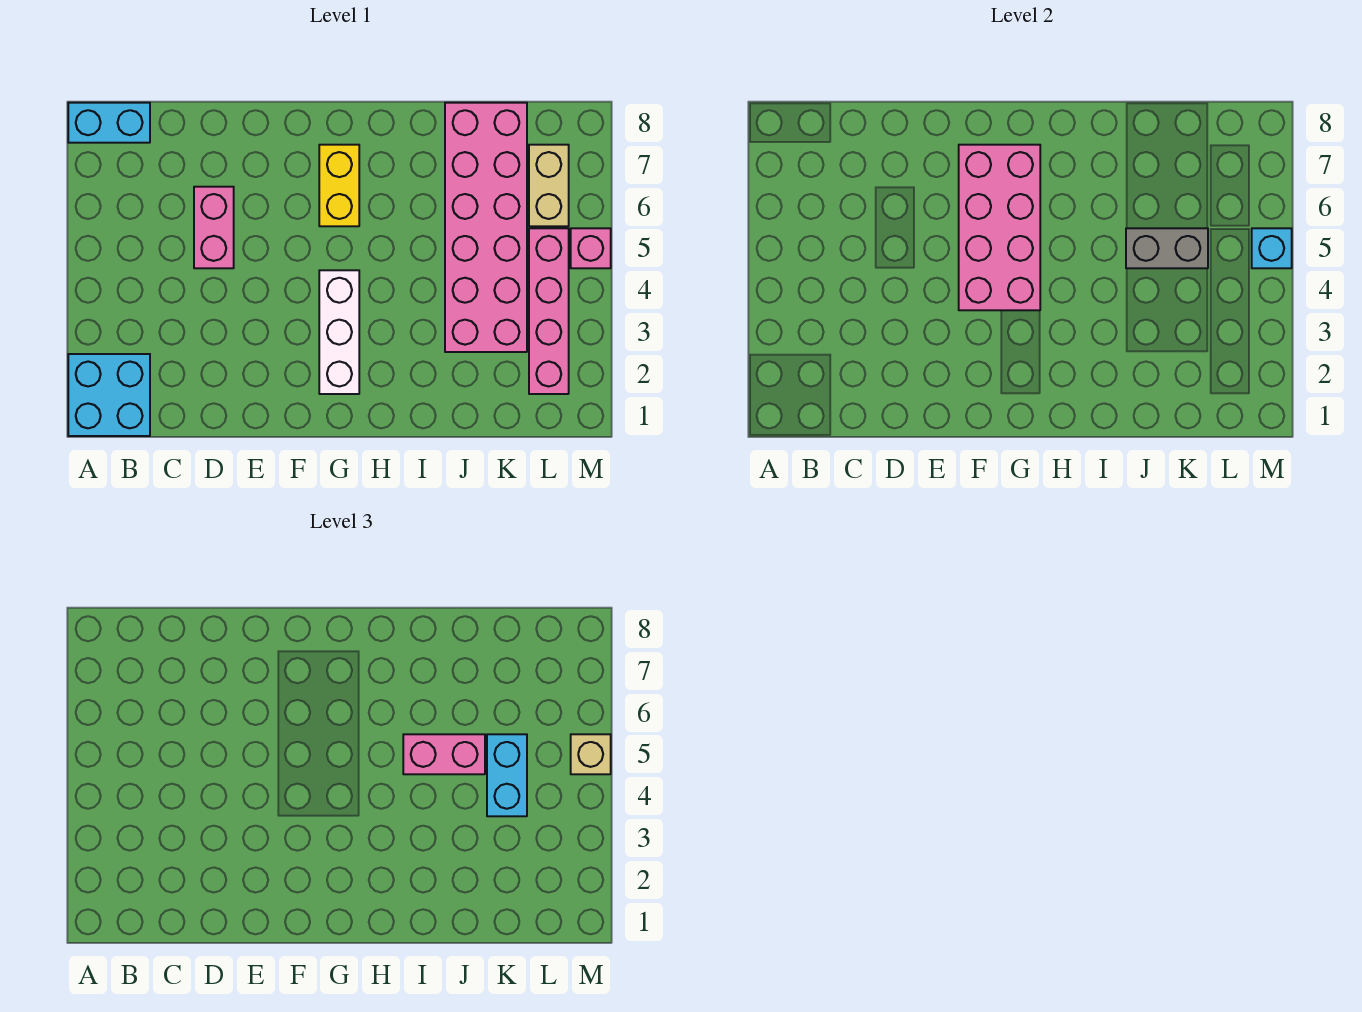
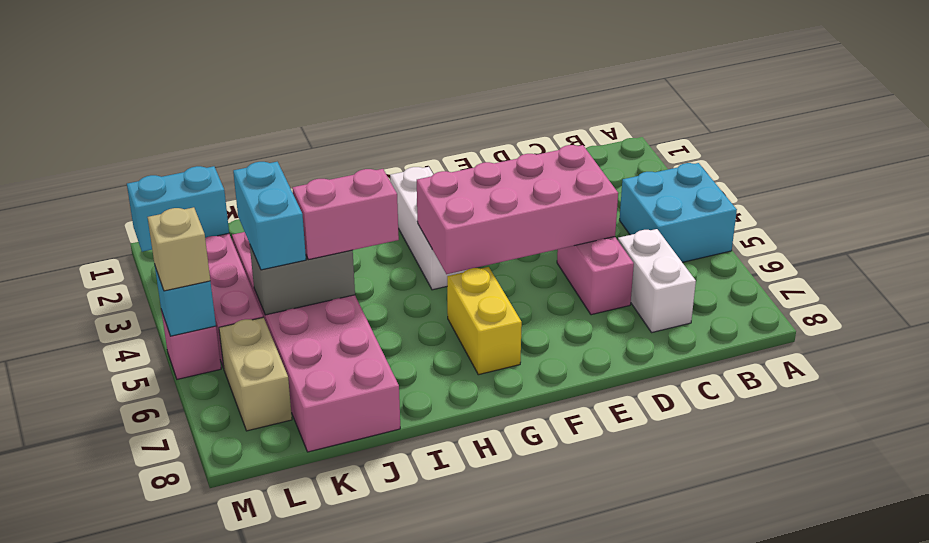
cyan brick A1:B2 level 1 -> cyan brick A4:B5 level 1
cyan brick A8:B8 level 1 -> cyan brick L2:M2 level 2
none -> white brick C6:C7 level 1
pink brick F4:G7 level 2 -> pink brick D4:G5 level 2

